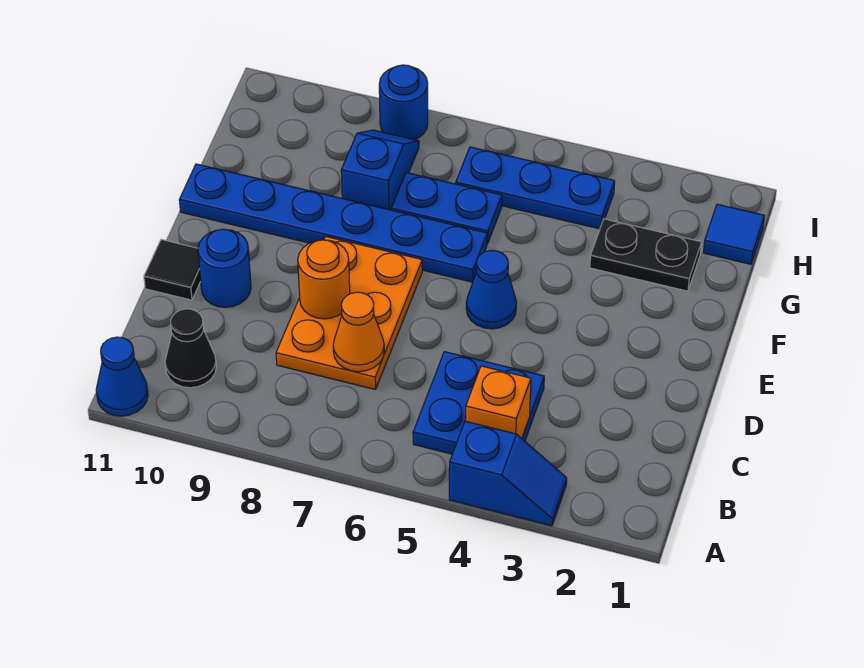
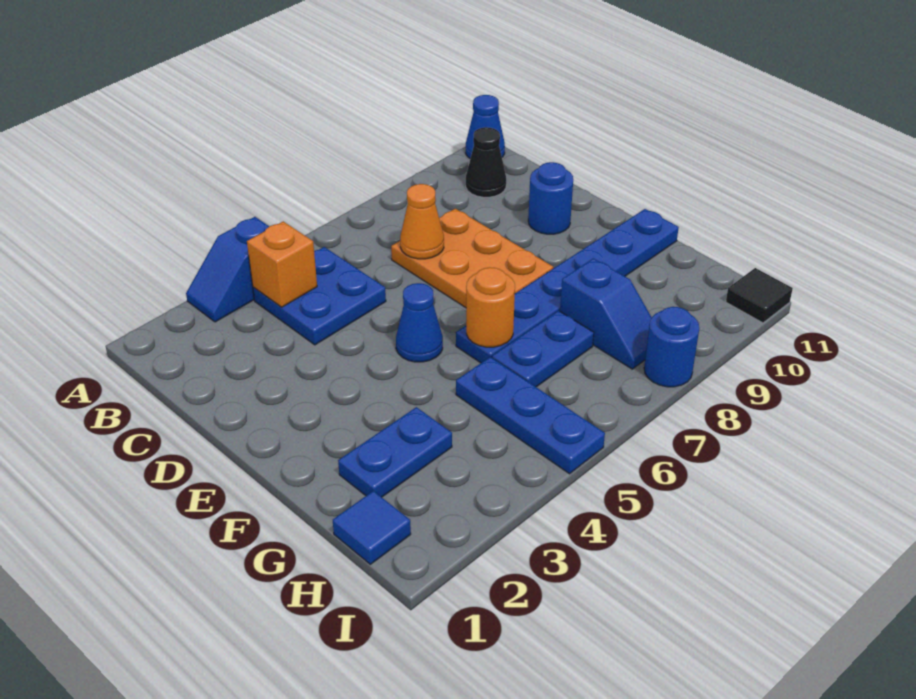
orange round brick D8 level 2 -> orange round brick F6 level 2
black tile D11 level 1 -> black tile I11 level 1
black plate G2:G3 level 1 -> blue plate G2:G3 level 1
blue plate H4:H6 level 1 -> blue plate G5:I5 level 1

